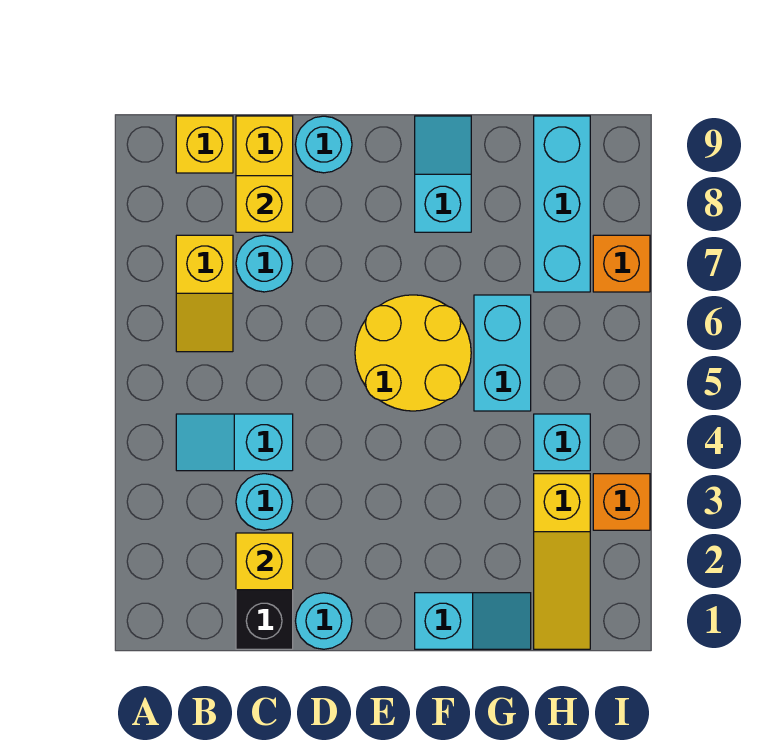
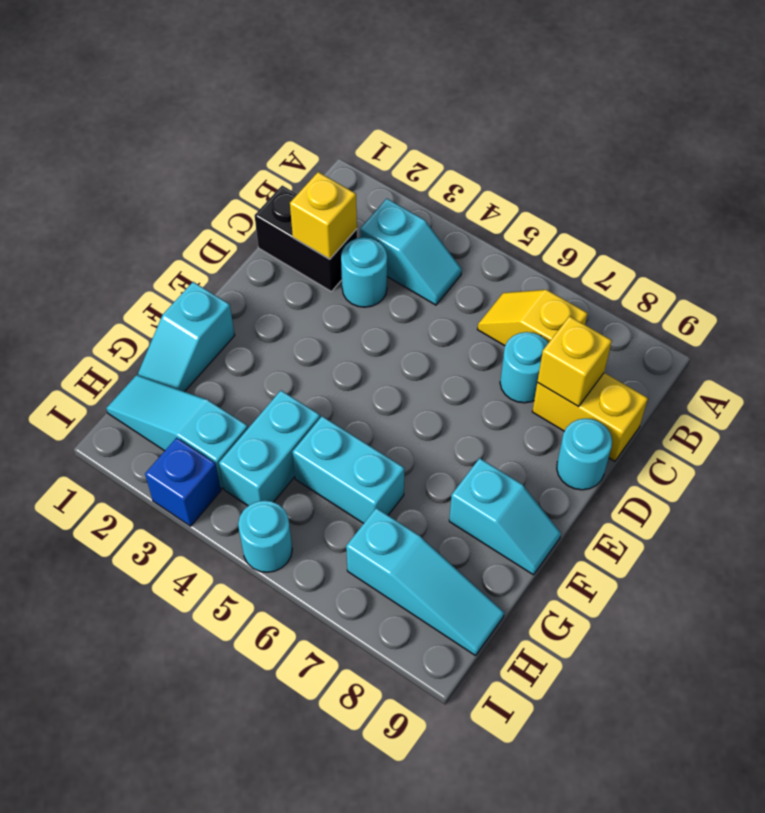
cyan slope B4:C4 level 1 top C -> cyan slope B3:B4 level 1 top 3
yellow brick B9 level 1 -> none
cyan round brick D1 level 1 -> cyan round brick I5 level 1
yellow round brick E5:F6 level 1 -> none
yellow slope H1:H3 level 1 top 3 -> cyan slope H1:H3 level 1 top 3
cyan brick H4 level 1 -> cyan brick G4:H4 level 1
cyan brick H7:H9 level 1 -> cyan slope H7:H9 level 1 top 7
orange brick I3 level 1 -> blue brick I3 level 1
orange brick I7 level 1 -> none

